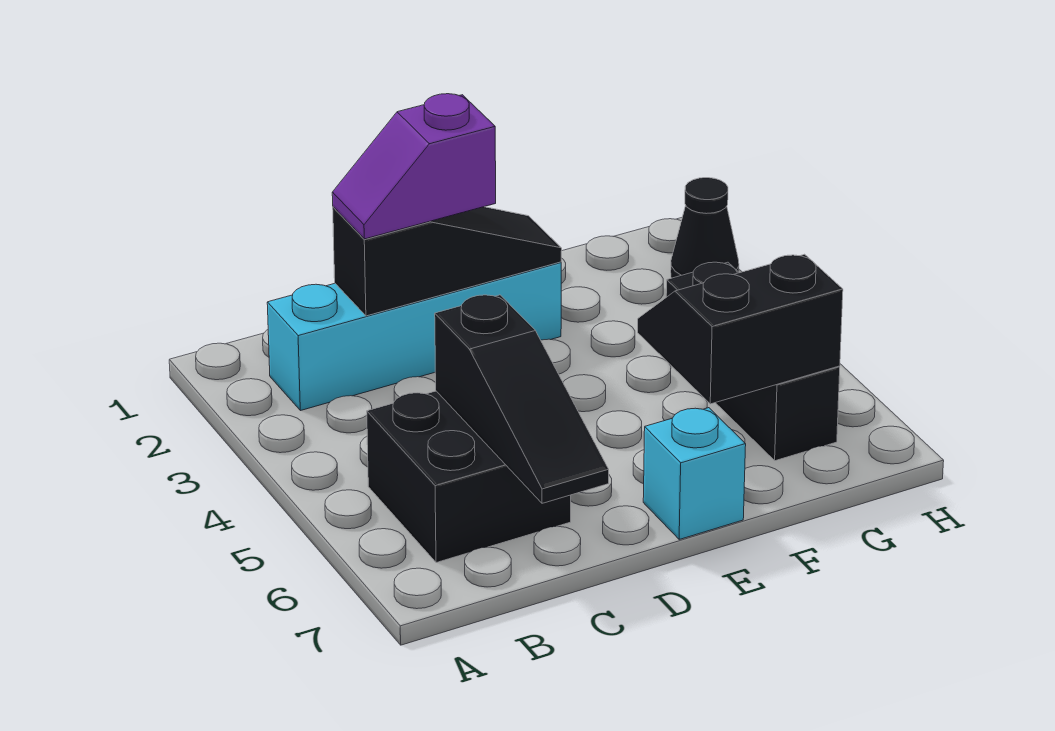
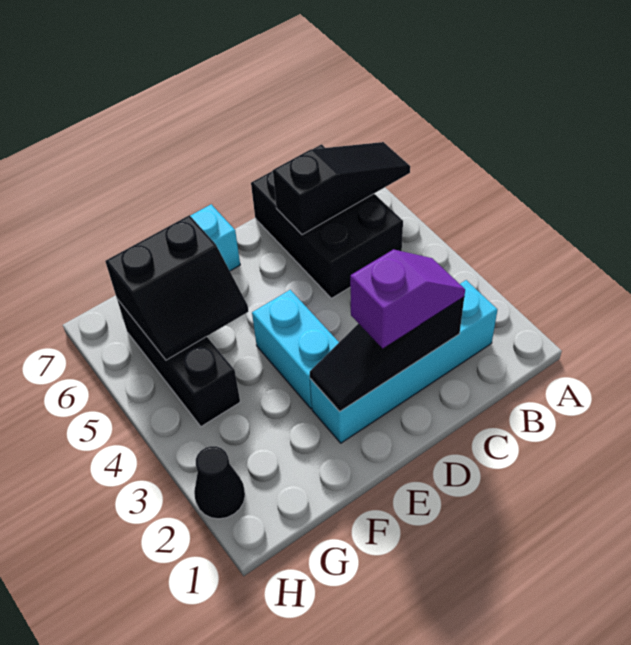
black brick B5:C6 level 1 -> black brick B5:C7 level 1
black slope C5:C7 level 2 top 5 -> black slope A6:C6 level 2 top C
none -> cyan brick E3:E4 level 1

